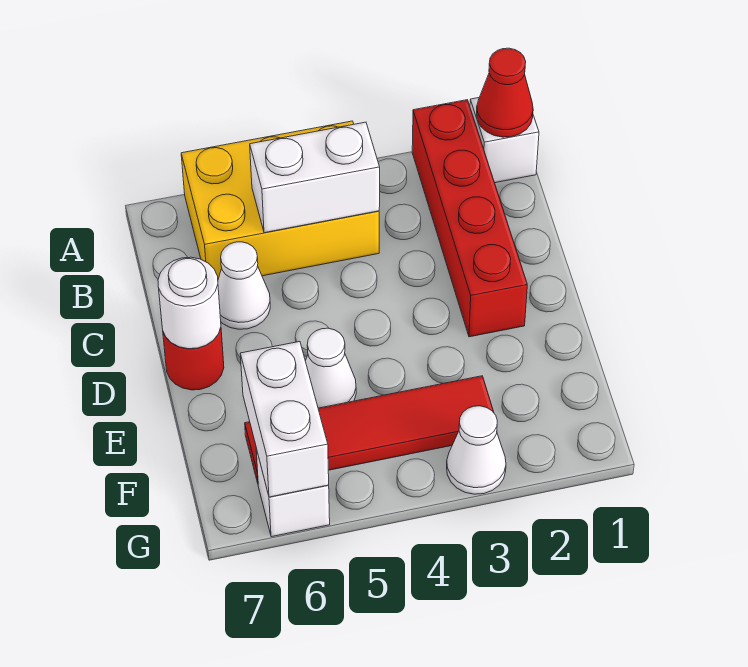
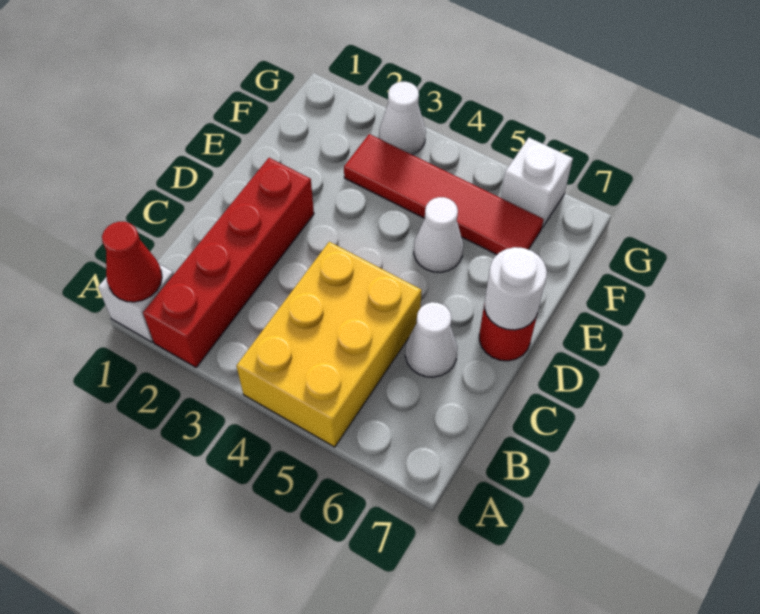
yellow brick A4:B6 level 1 -> yellow brick A4:C5 level 1
white brick B4:B5 level 2 -> none
white brick F6:G6 level 2 -> none

